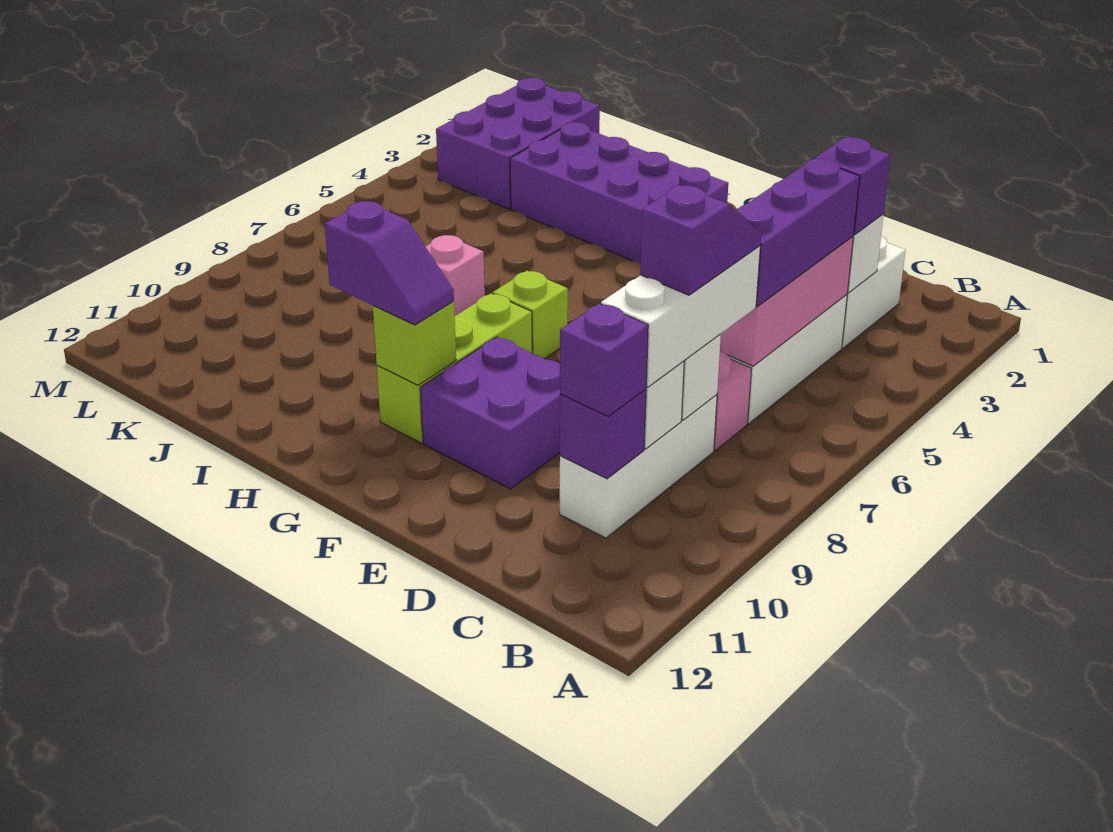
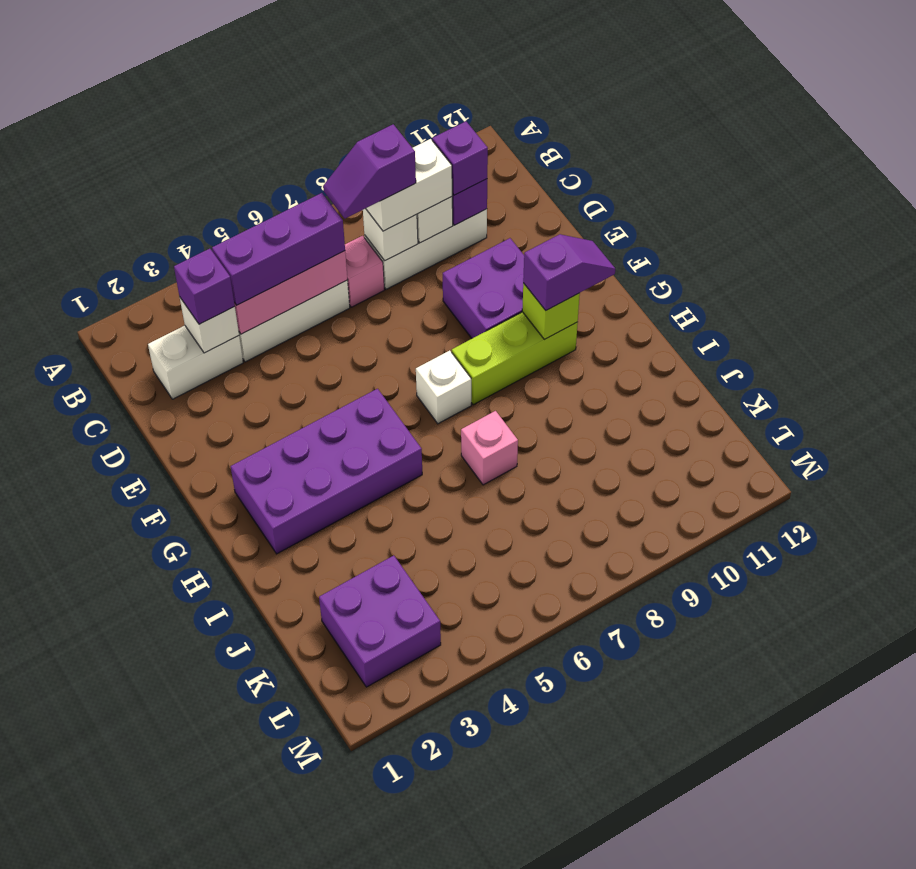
white brick C7:C9 level 3 -> white brick C8:C9 level 3
purple brick G2:J3 level 1 -> purple brick G2:H5 level 1
lime brick G7 level 1 -> white brick G7 level 1
purple slope G10:H10 level 3 top H -> purple slope G10:G11 level 3 top 10
purple brick K1:L3 level 1 -> purple brick K2:L3 level 1

